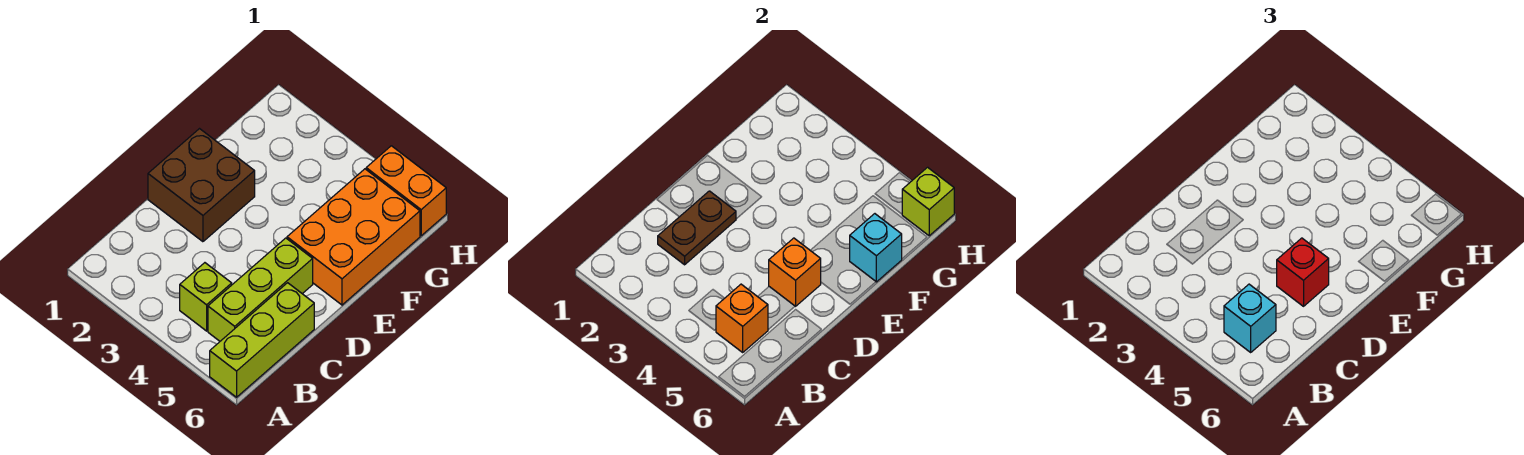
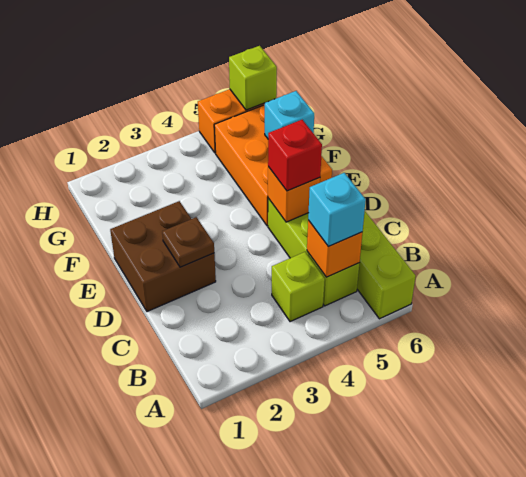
brown plate C2:D2 level 2 -> brown plate D2 level 2

